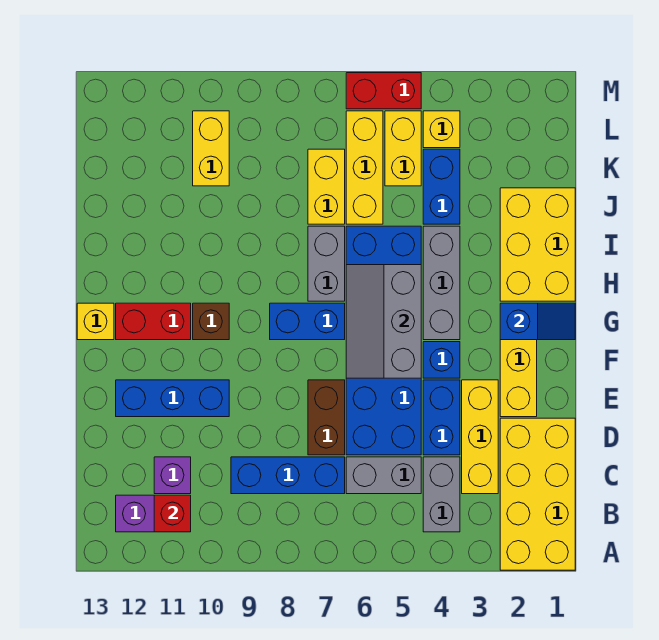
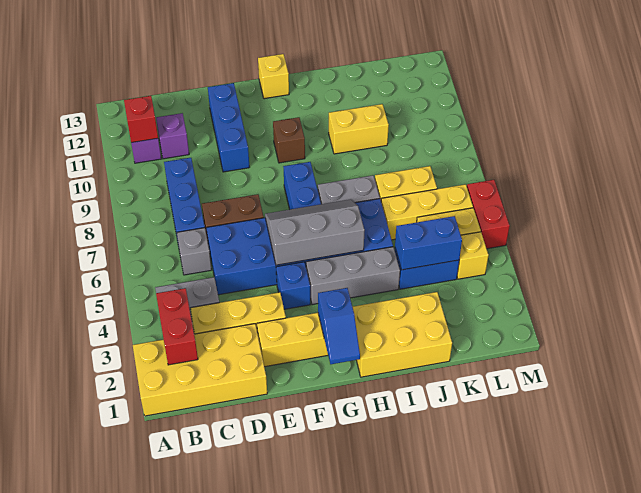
grey brick C5:C6 level 1 -> grey brick C6 level 1
blue brick D4:E4 level 1 -> blue brick J4:K4 level 2
red brick G11:G12 level 1 -> red brick B2:B3 level 2
yellow brick K10:L10 level 1 -> yellow brick I10:J10 level 1

